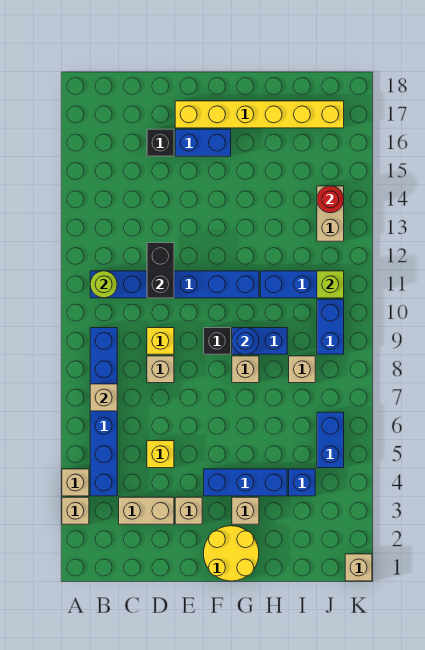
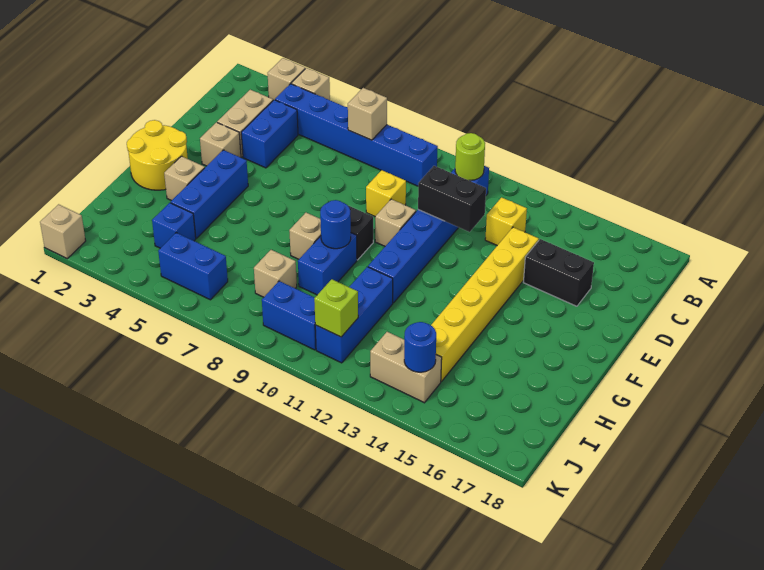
yellow brick D5 level 1 -> yellow brick C13 level 1
tan brick D8 level 1 -> tan brick E10 level 1
black brick D16 level 1 -> black brick D15:D16 level 1
blue brick E16:F16 level 1 -> blue brick C4:D4 level 1
yellow brick E17:J17 level 1 -> yellow brick D14:I14 level 1
red round brick J14 level 2 -> blue round brick J14 level 2

